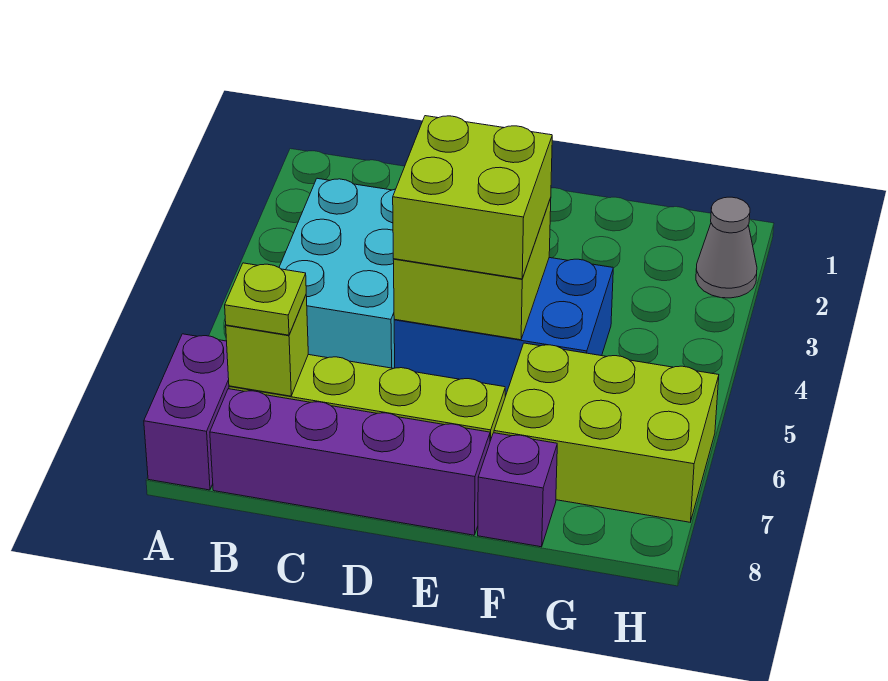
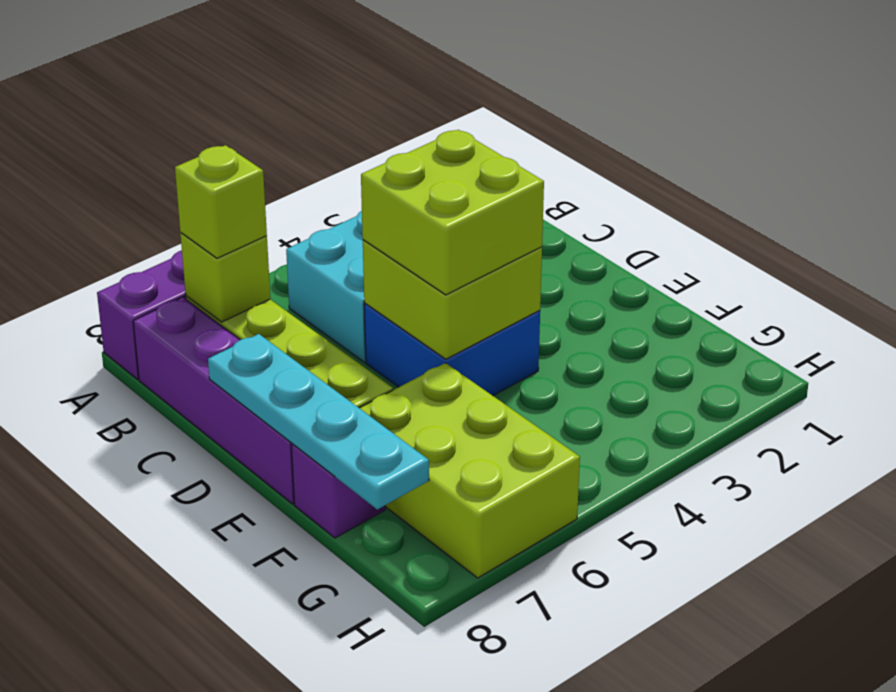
lime plate B7 level 3 -> lime brick B7 level 3
blue brick D4:F5 level 1 -> blue brick D4:E5 level 1
none -> cyan plate D8:G8 level 2
grey cone H2 level 1 -> none

